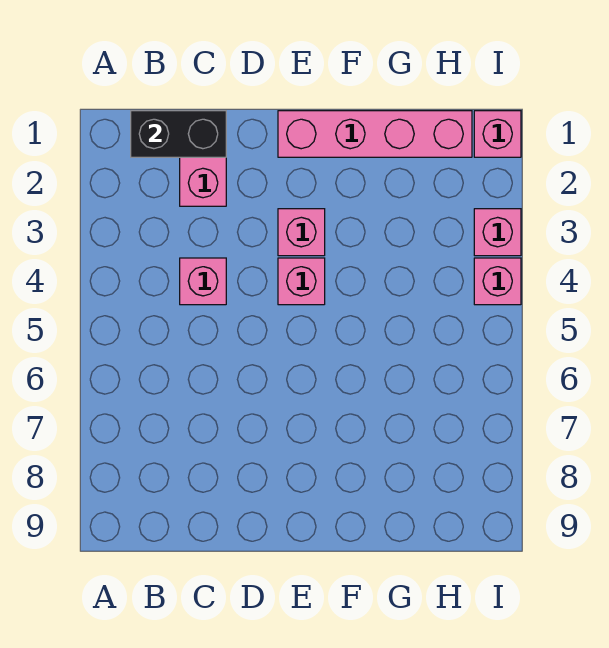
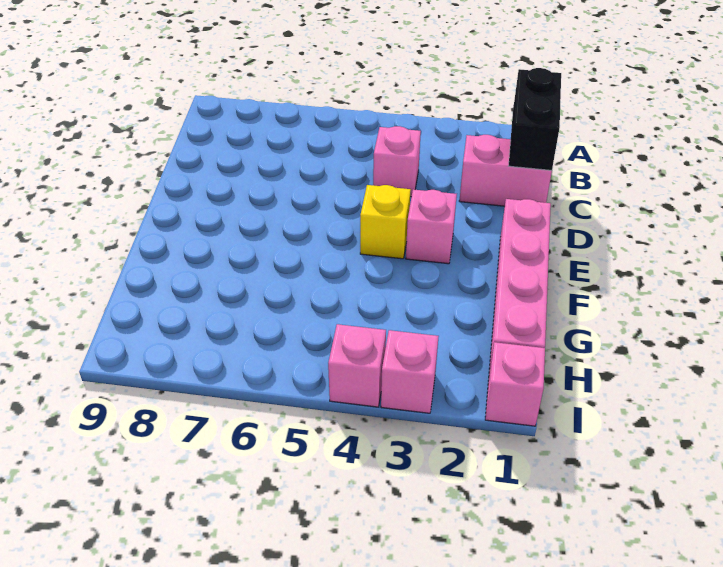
pink brick E4 level 1 -> yellow brick E4 level 1

